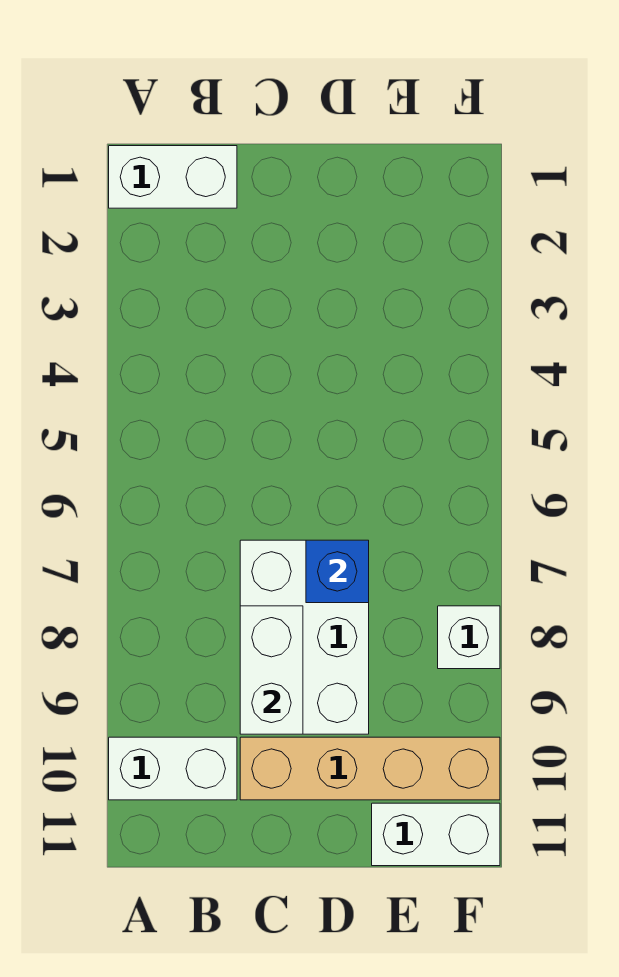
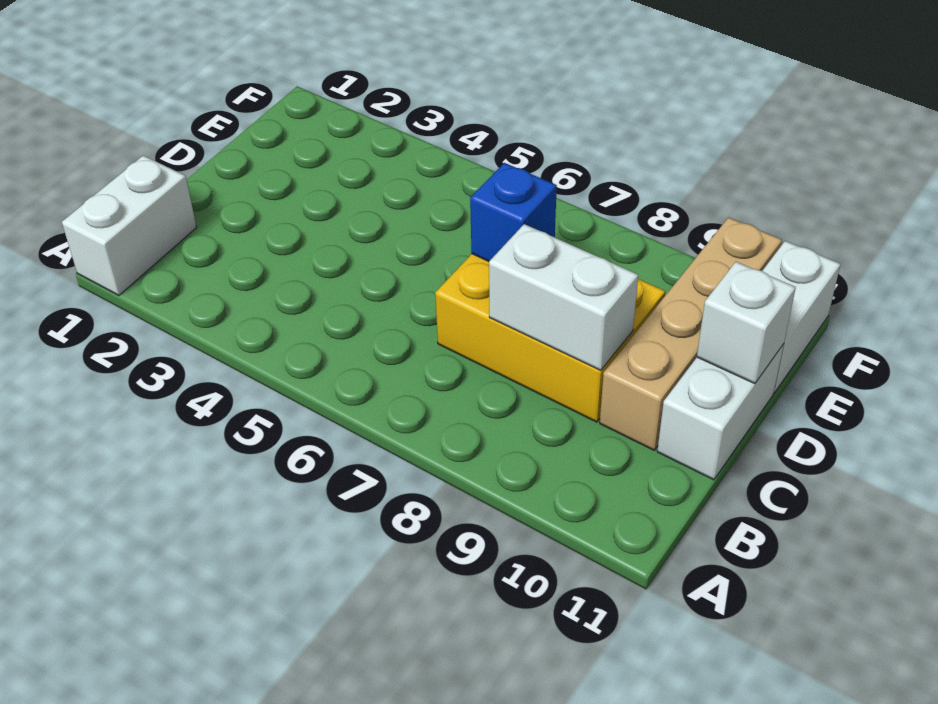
white brick A10:B10 level 1 -> white brick C11:D11 level 1
white brick C7:D9 level 1 -> yellow brick C7:D9 level 1
white brick F8 level 1 -> white brick D11 level 2

